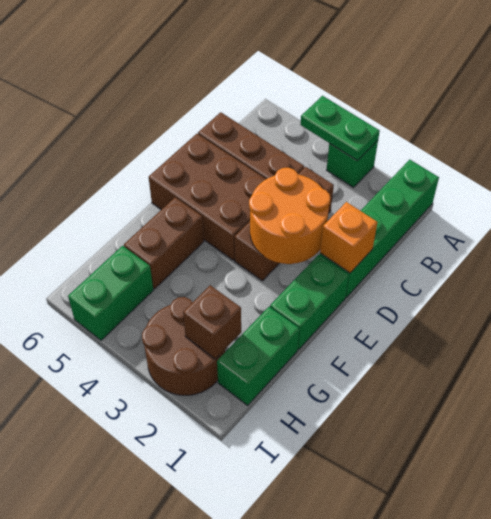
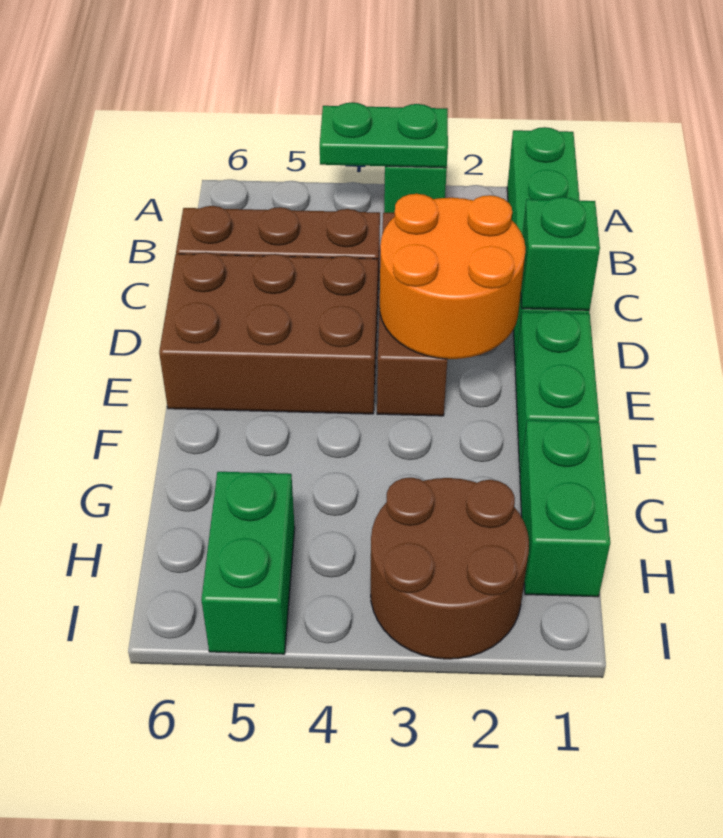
orange brick D1 level 2 -> green brick D1 level 2
brown brick F5:G5 level 1 -> none
brown brick H2 level 2 -> none

